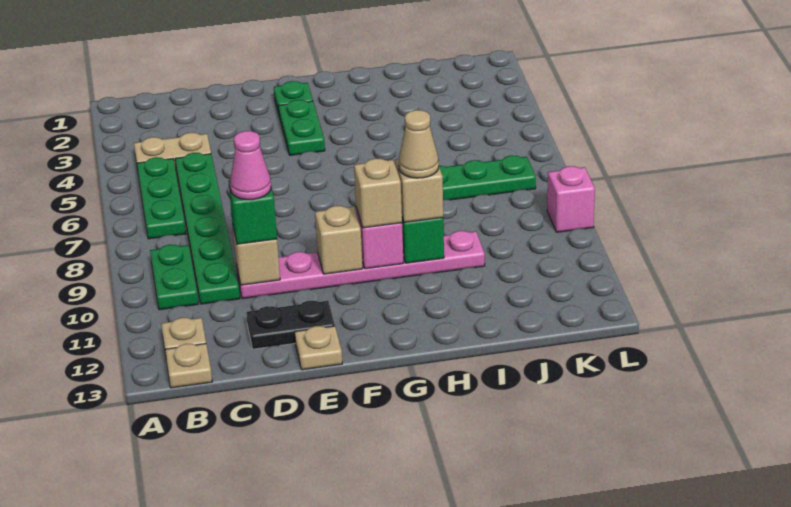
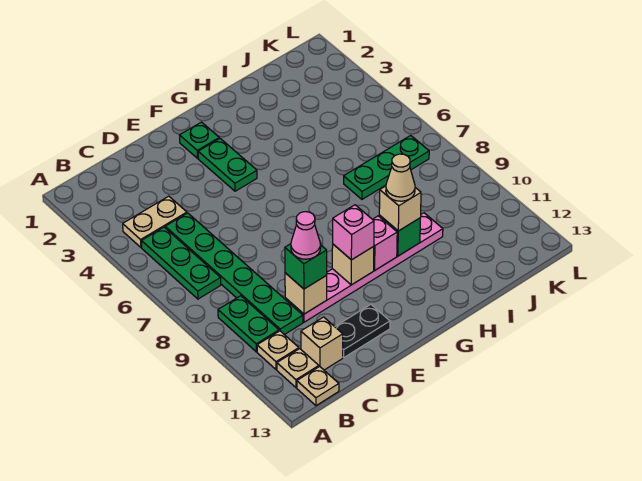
tan plate E13 level 1 -> tan plate B11 level 1
tan brick G10 level 3 -> tan brick C12 level 1
pink brick L9 level 1 -> pink brick F10 level 3

